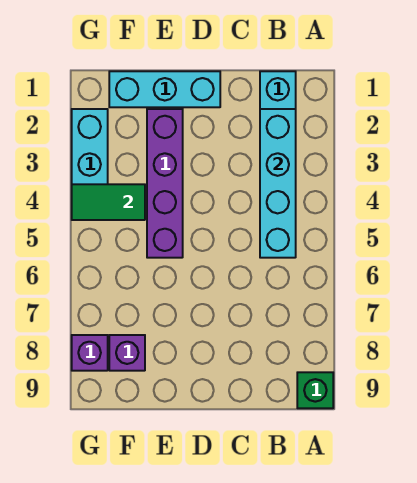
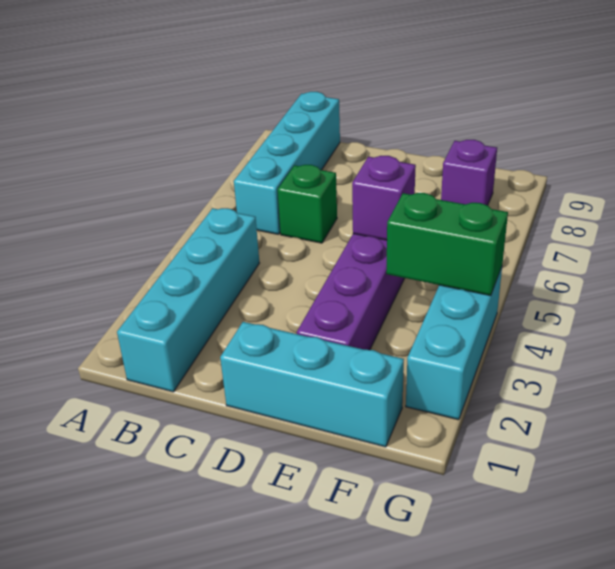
green brick A9 level 1 -> green brick C6 level 1
cyan brick B2:B5 level 2 -> cyan brick B6:B9 level 1
green tile F4:G4 level 2 -> green brick F4:G4 level 2
purple brick G8 level 1 -> purple brick E5 level 2

